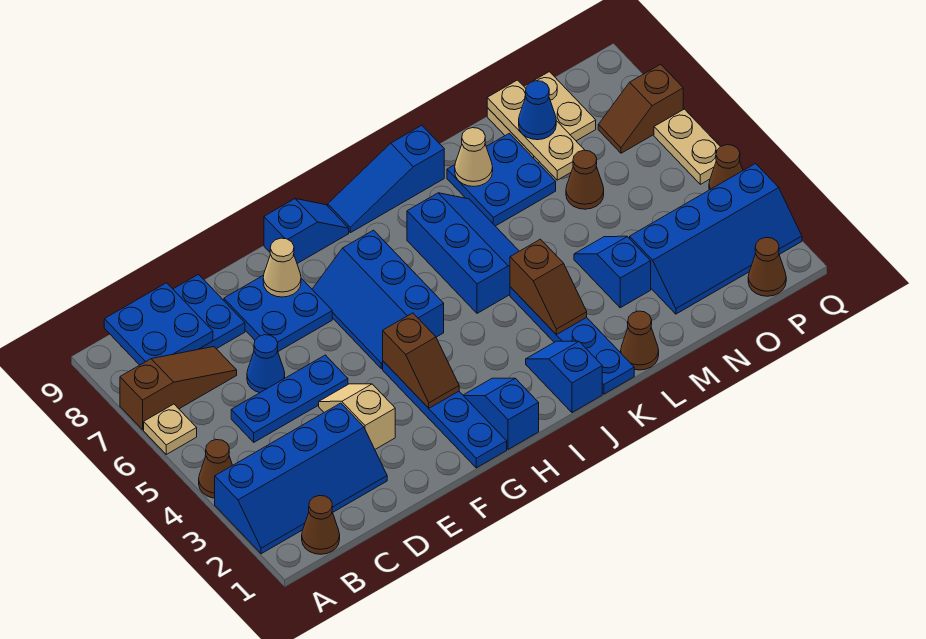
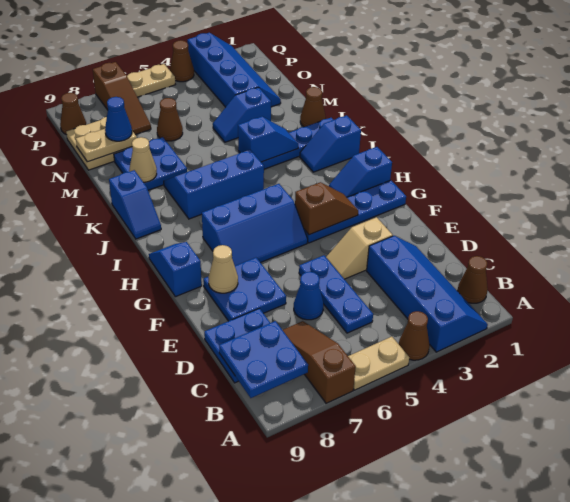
tan plate A6 level 1 -> tan plate A5:A6 level 1
blue slope I9:K9 level 1 top K -> blue slope J9:K9 level 1 top K
brown slope K3:K4 level 2 top 4 -> blue slope K3:K4 level 2 top 4
tan plate N7:N9 level 2 -> tan plate N8:N9 level 2
brown cone P1 level 1 -> brown cone P9 level 1
brown slope P7:Q7 level 1 top Q -> brown slope O7:Q7 level 1 top Q

